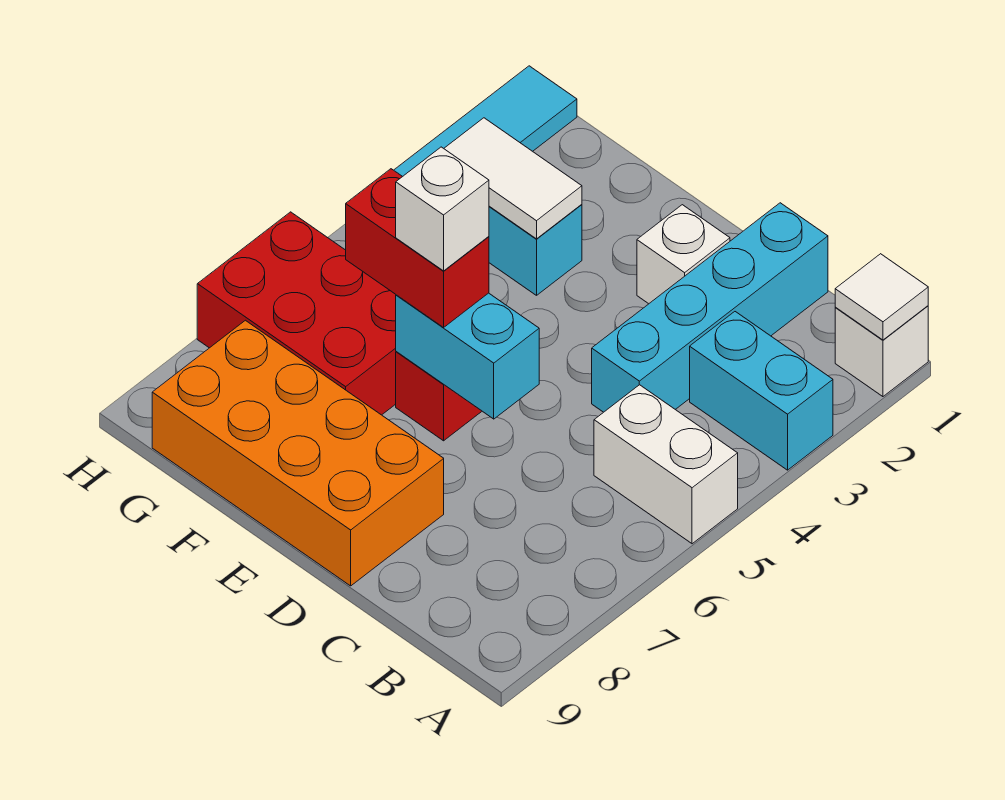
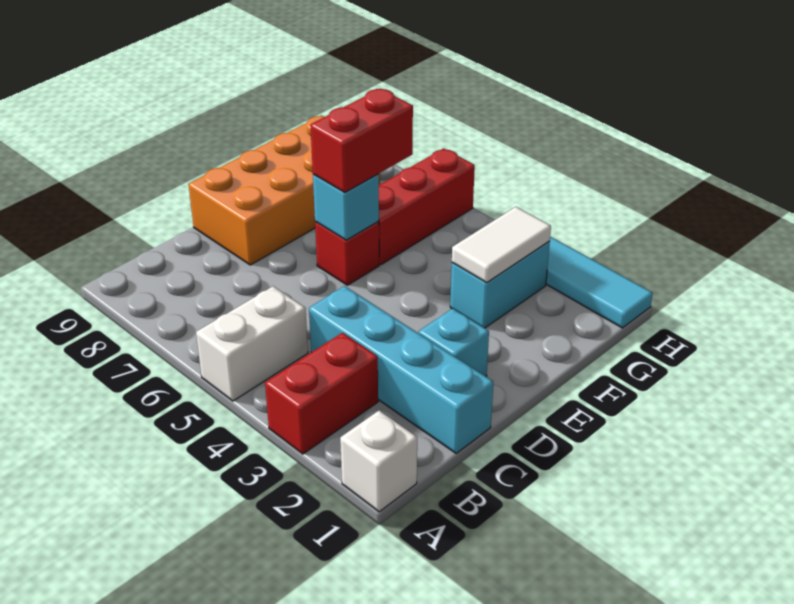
white tile A1 level 2 -> none
cyan brick A3:B3 level 1 -> red brick A3:B3 level 1
white brick D2 level 1 -> cyan brick D2 level 1
cyan brick D6:E6 level 2 -> cyan brick E6 level 2
white brick E6 level 4 -> none
red brick F6:H7 level 1 -> red brick F6:H6 level 1

